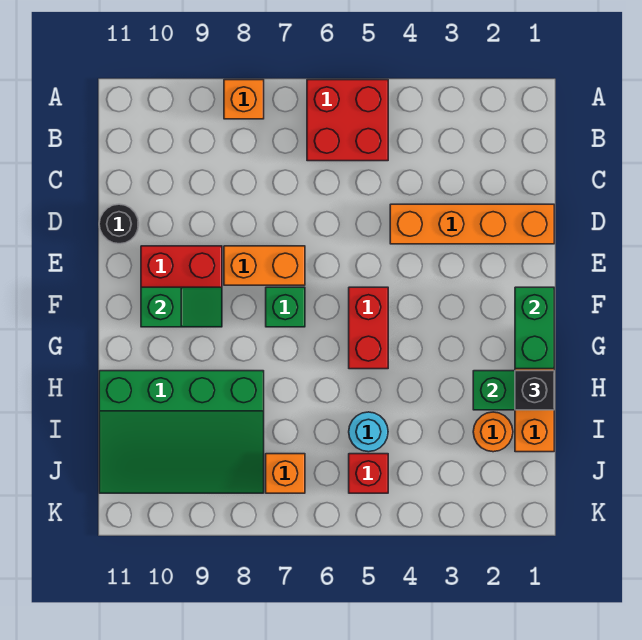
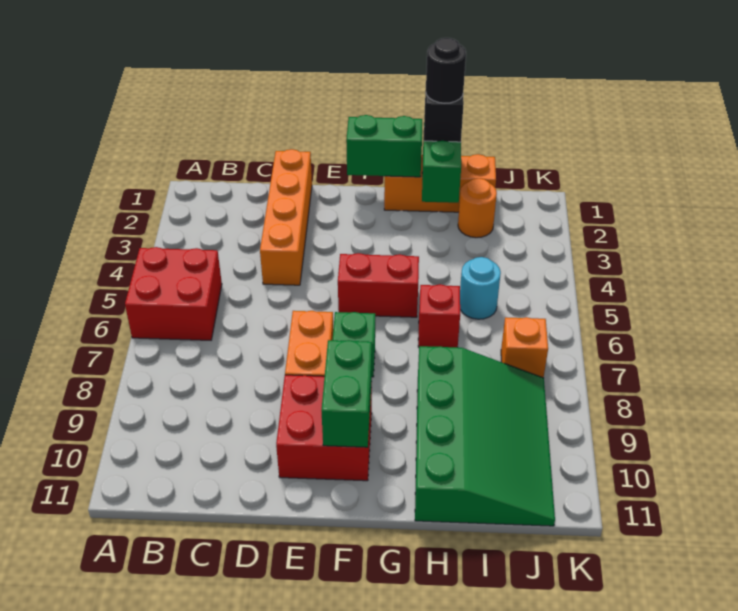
orange brick A8 level 1 -> none
black round brick D11 level 1 -> black round brick H1 level 4
green slope F9:F10 level 2 top 10 -> green brick F9:F10 level 2
red brick J5 level 1 -> red brick H6 level 1

